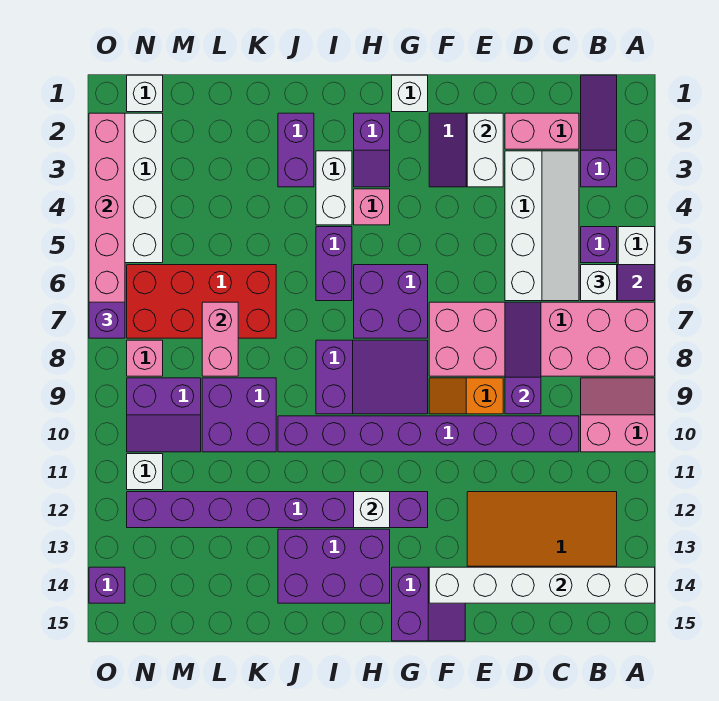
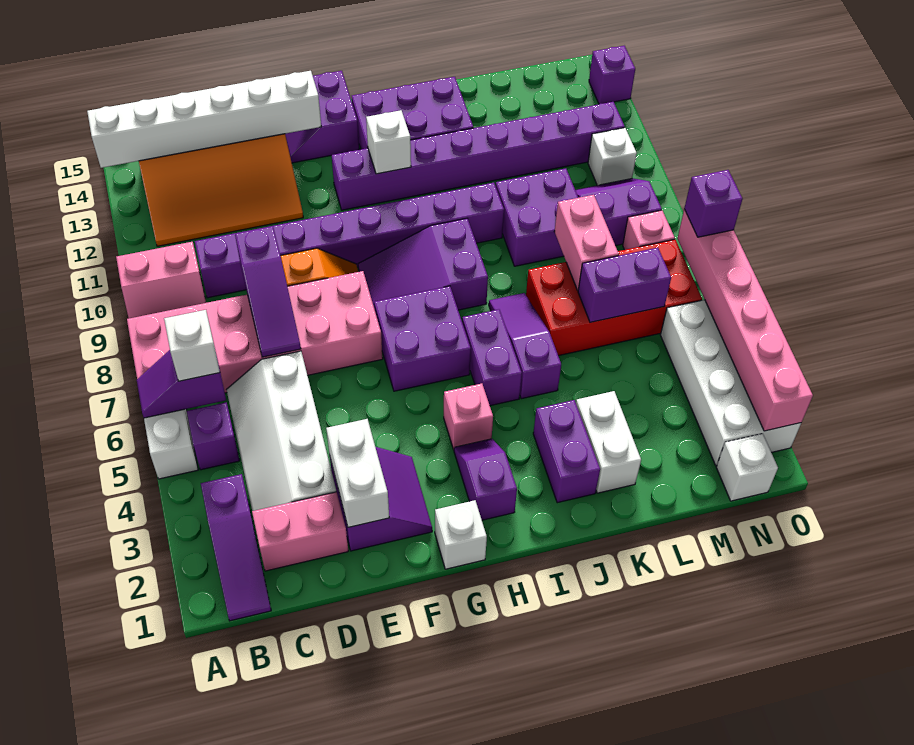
white brick I3:I4 level 1 -> white brick K2:K3 level 1
none -> purple slope J5:J7 level 1 top 5
none -> purple brick L6:M6 level 2

